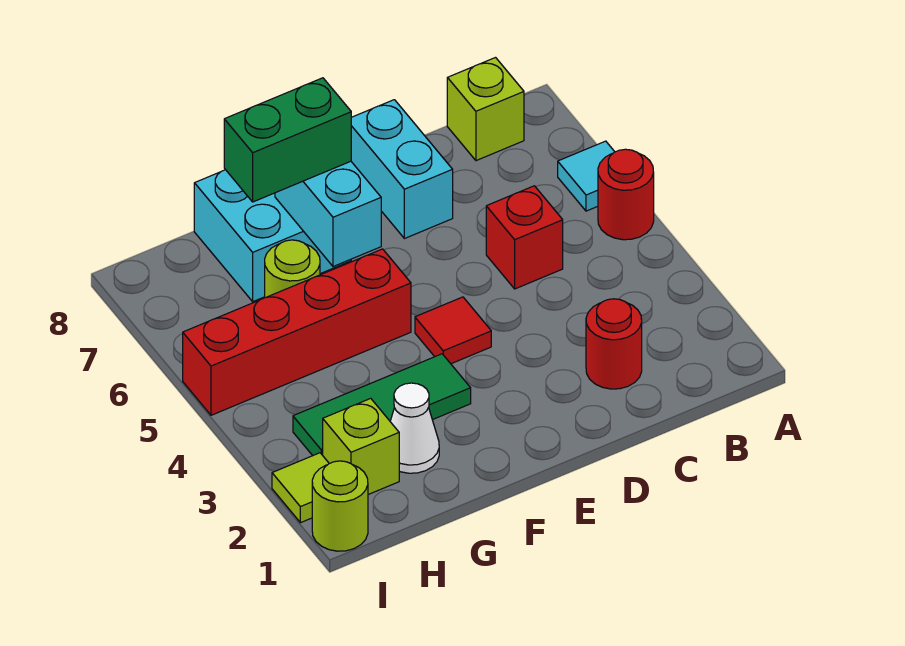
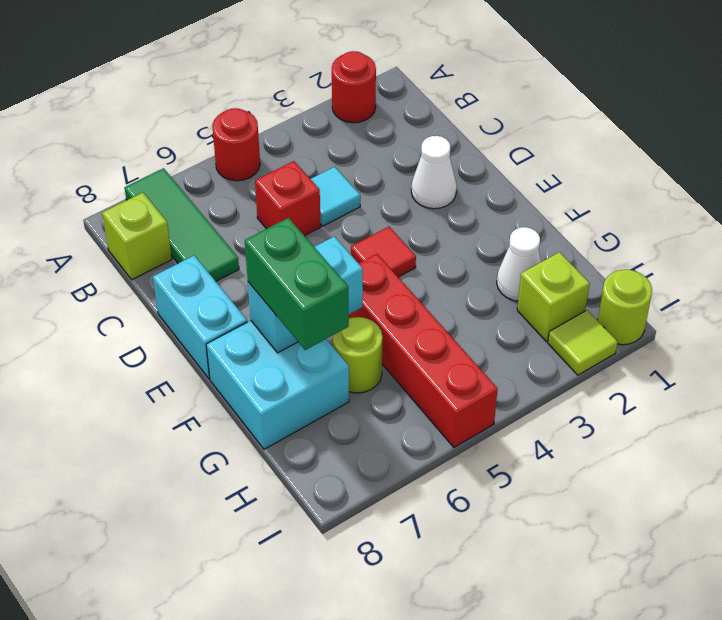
cyan tile A6 level 1 -> cyan tile C4 level 1
red round brick C2 level 1 -> red round brick A2 level 1
none -> white cone D2 level 1
cyan brick D7:D8 level 1 -> cyan brick D8:E8 level 1
green tile F3:H3 level 1 -> green tile A7:C7 level 1

